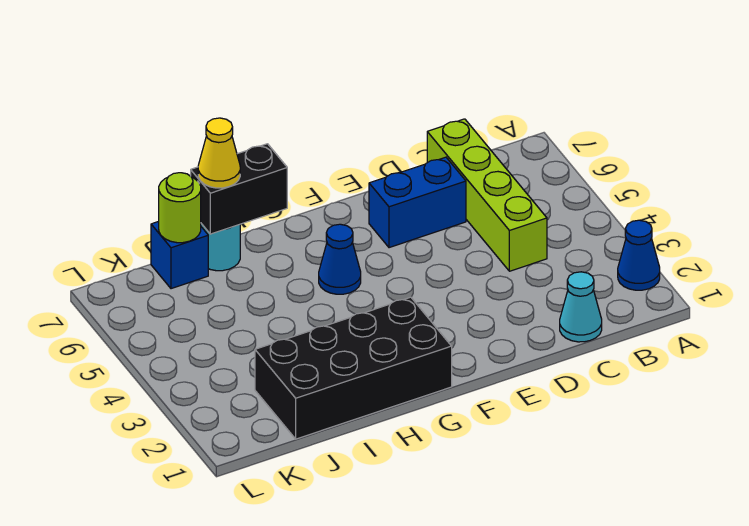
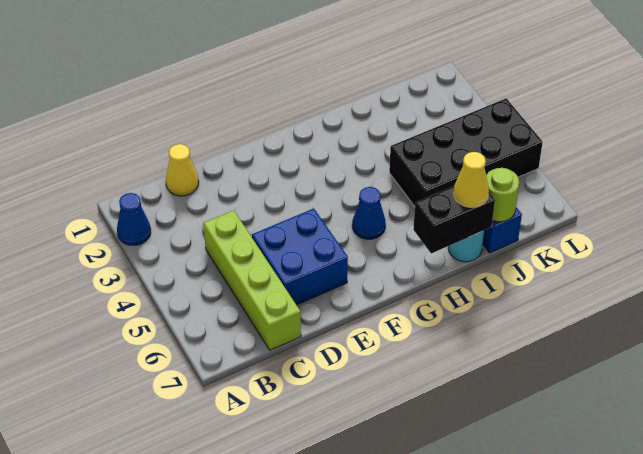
cyan cone C1 level 1 -> yellow cone C1 level 1
blue brick D6:E6 level 1 -> blue brick D5:E6 level 1
black brick G1:J2 level 1 -> black brick I4:L5 level 1

